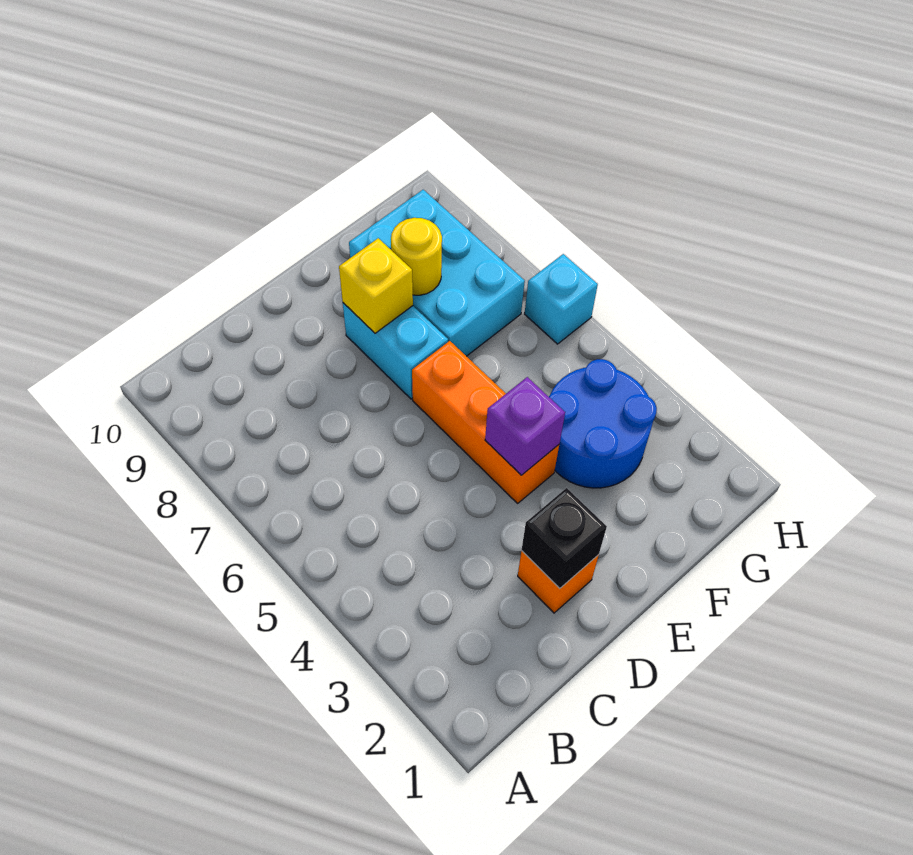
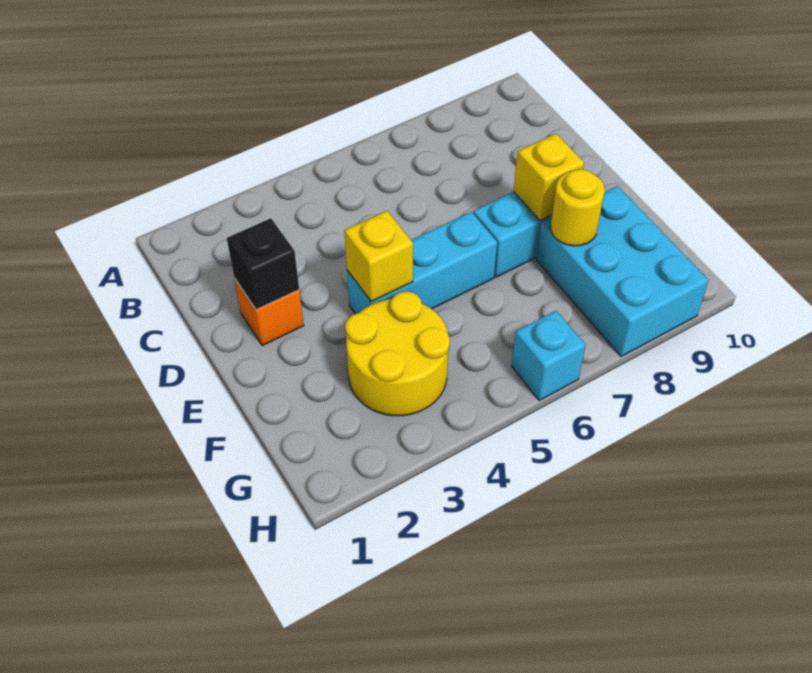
orange brick E4:E6 level 1 -> cyan brick E4:E6 level 1
purple brick E4 level 2 -> yellow brick E4 level 2
blue round brick F3:G4 level 1 -> yellow round brick F3:G4 level 1
cyan brick F7:G9 level 1 -> cyan brick F8:H9 level 1

